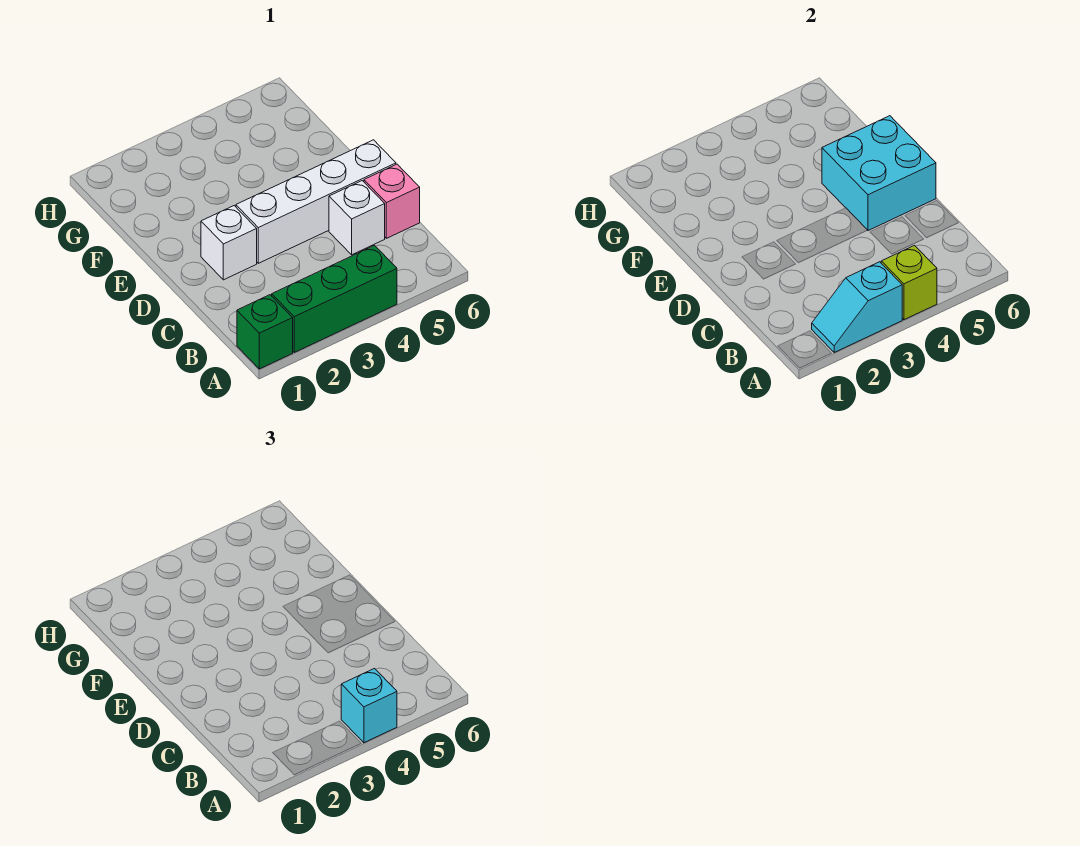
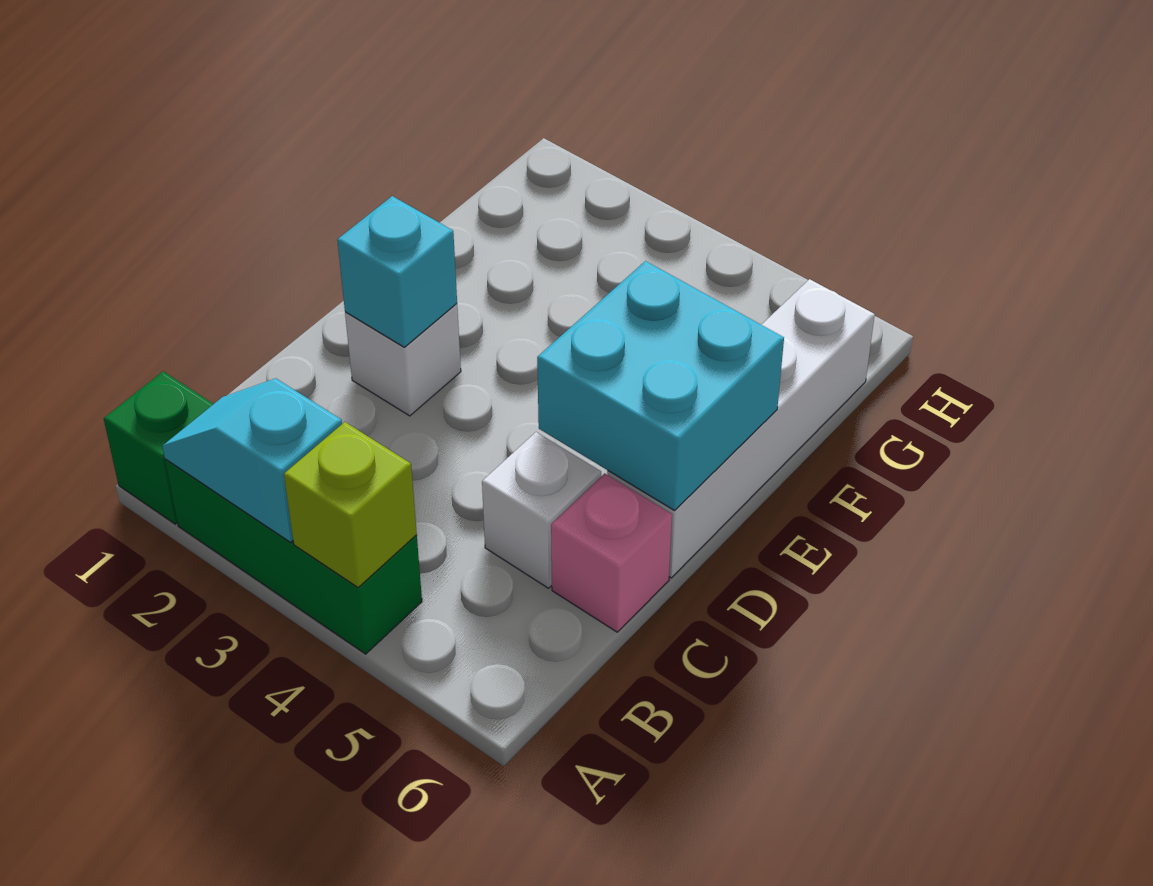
cyan brick A4 level 3 -> cyan brick D2 level 2
white brick D3:D6 level 1 -> white brick D6:G6 level 1

